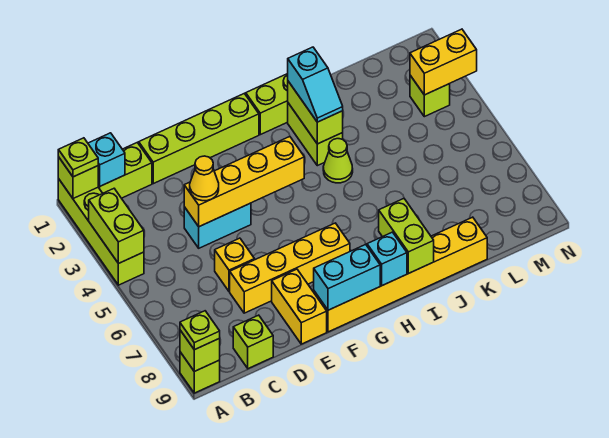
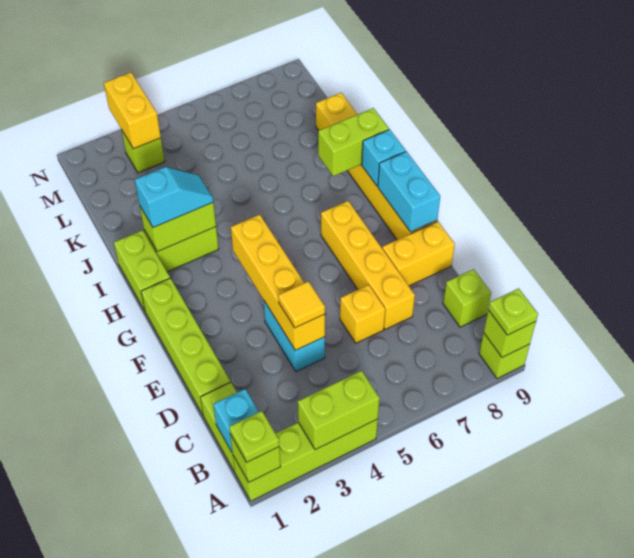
yellow cone D4 level 3 -> yellow tile D4 level 3
lime cone I4 level 1 -> none

